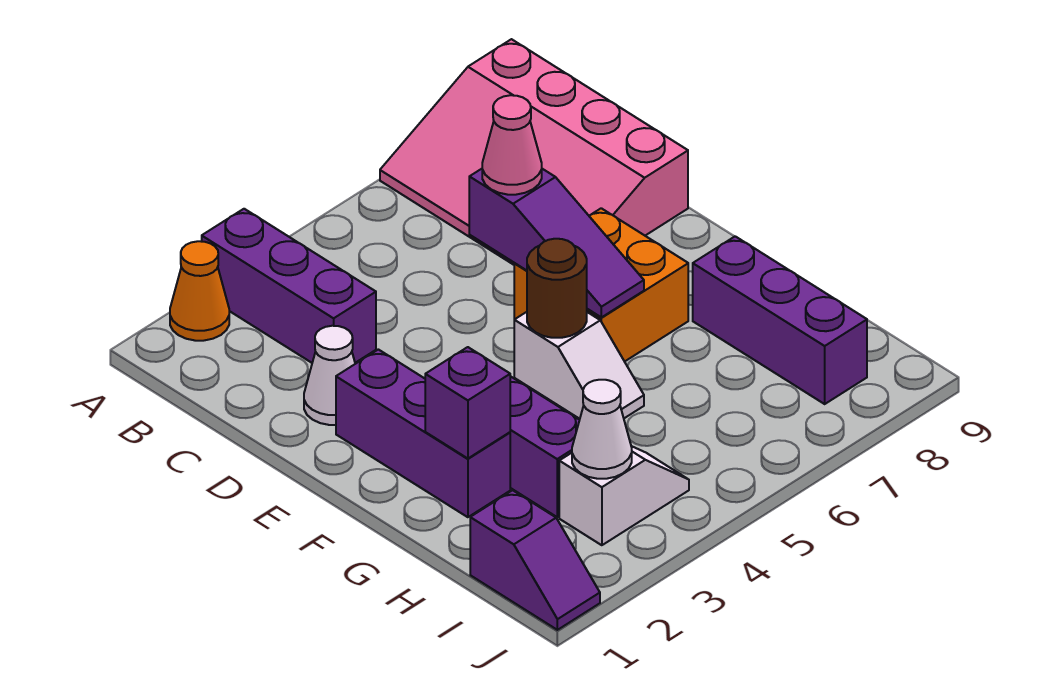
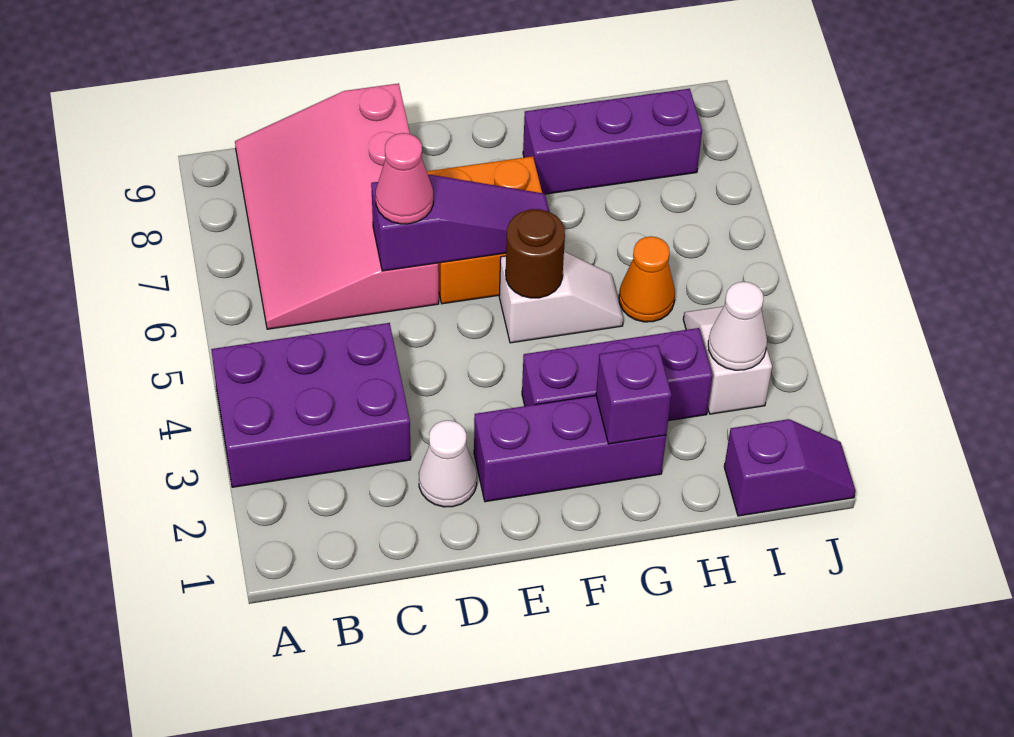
orange cone A2 level 1 -> orange cone H5 level 1
purple brick A3:C3 level 1 -> purple brick A3:C4 level 1
pink slope A7:D9 level 1 top 9 -> pink slope B6:D9 level 1 top D

